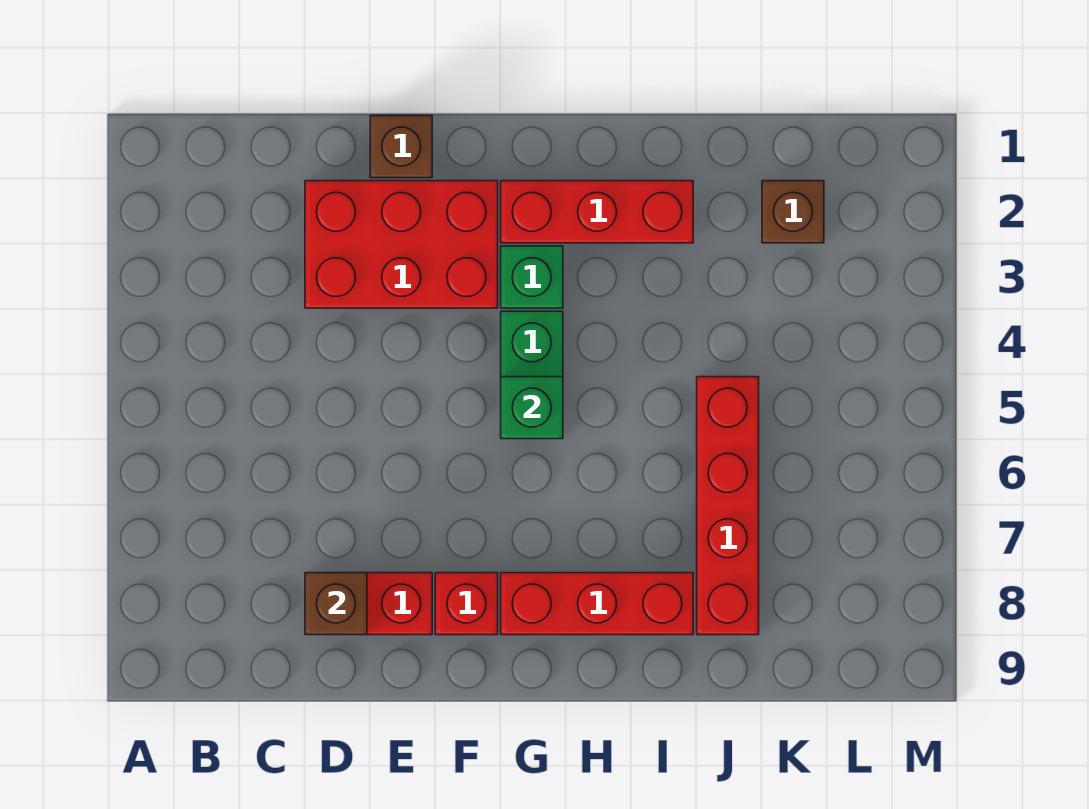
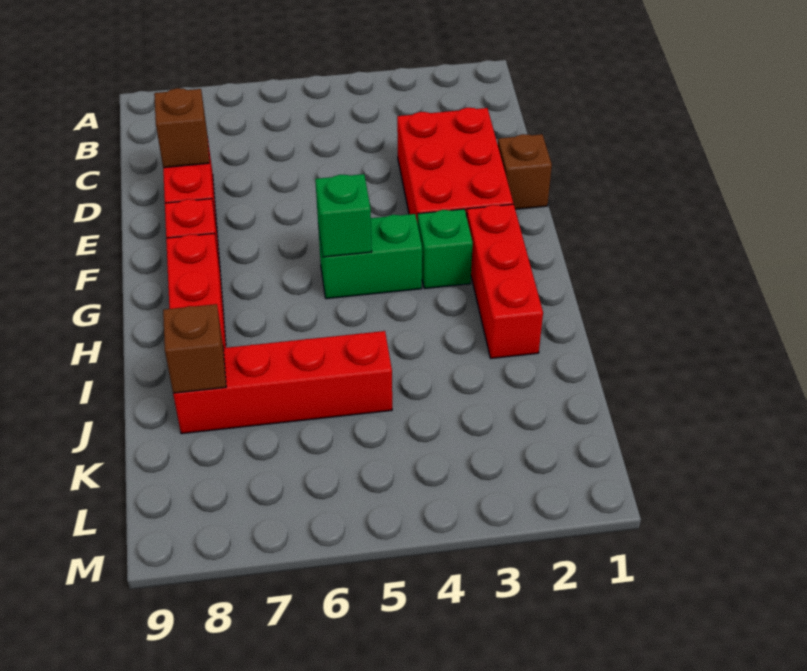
brown brick K2 level 1 -> brown brick J8 level 2

